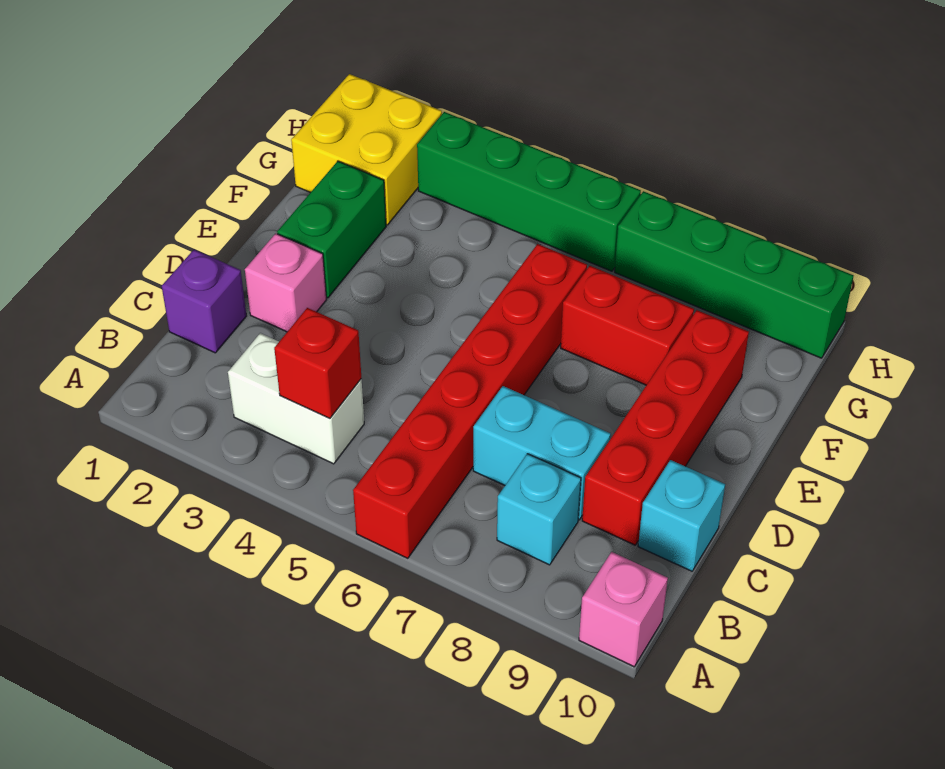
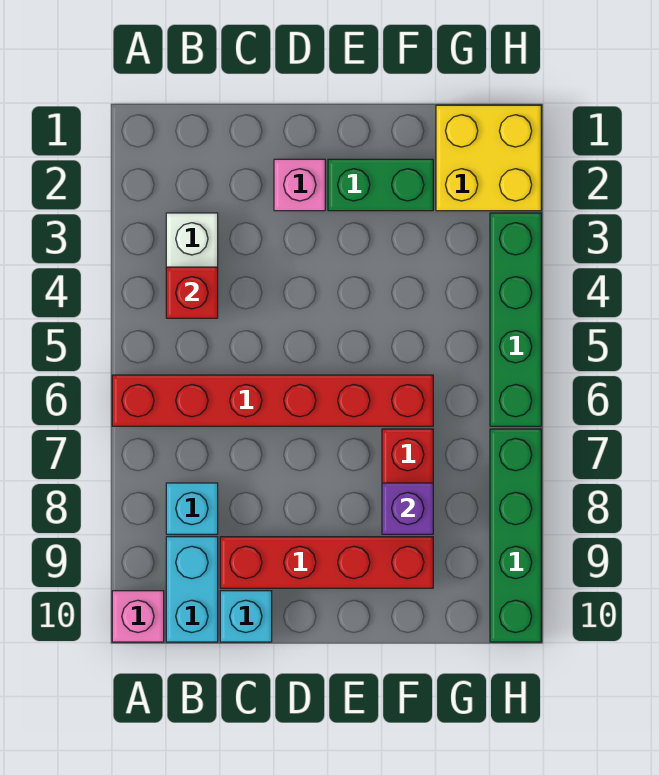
purple brick C1 level 1 -> purple brick F8 level 2
cyan brick C7:C8 level 1 -> cyan brick B9:B10 level 1

